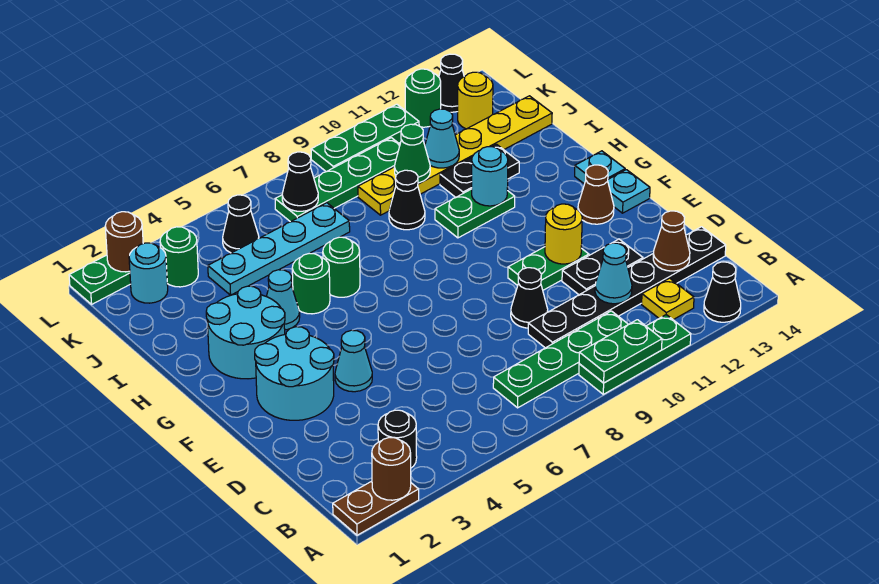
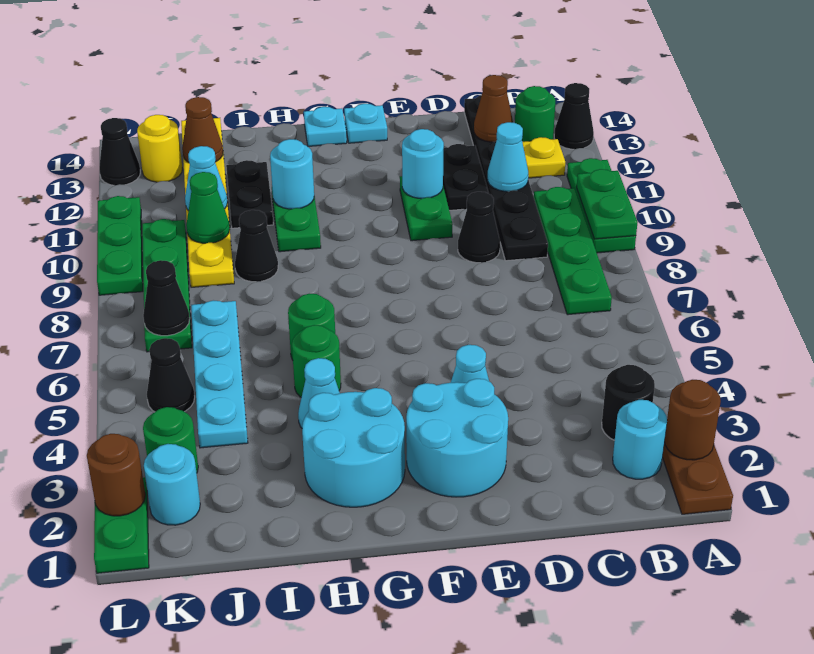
none -> cyan round brick B2 level 1
yellow round brick E11 level 2 -> cyan round brick E11 level 2
brown cone F13 level 1 -> brown cone J13 level 2
green round brick L12 level 1 -> green round brick B13 level 1

